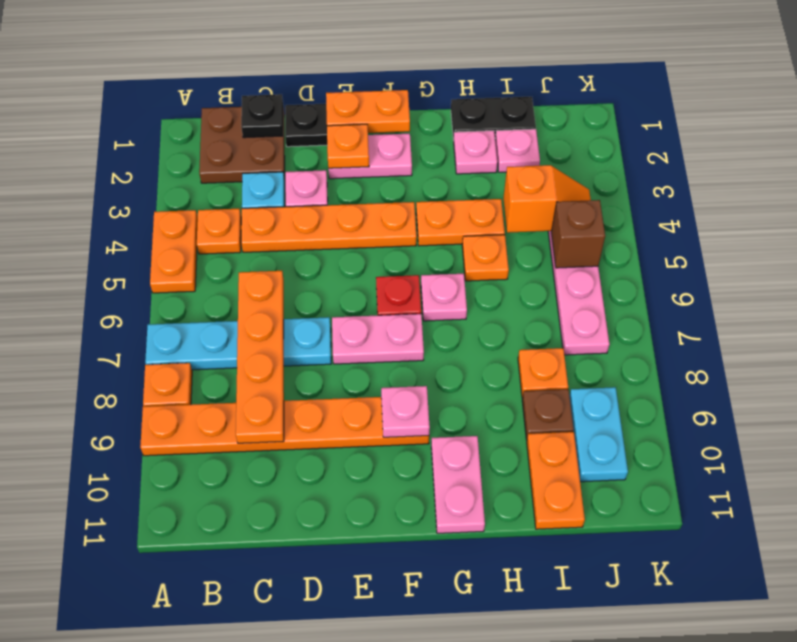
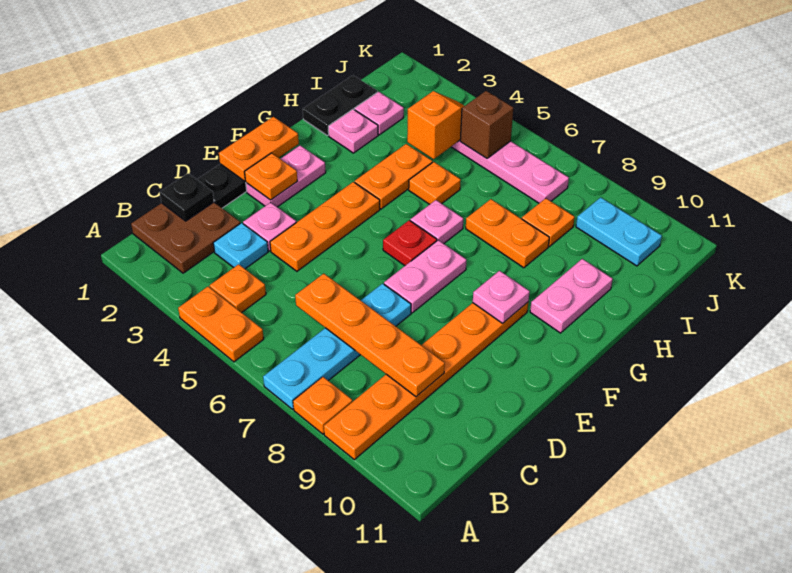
orange plate C4:F4 level 1 -> orange plate D4:F4 level 1
pink plate G10:G11 level 1 -> pink plate G10:H10 level 1
brown plate I9 level 1 -> none
orange plate I10:I11 level 1 -> orange plate H7:H8 level 1

